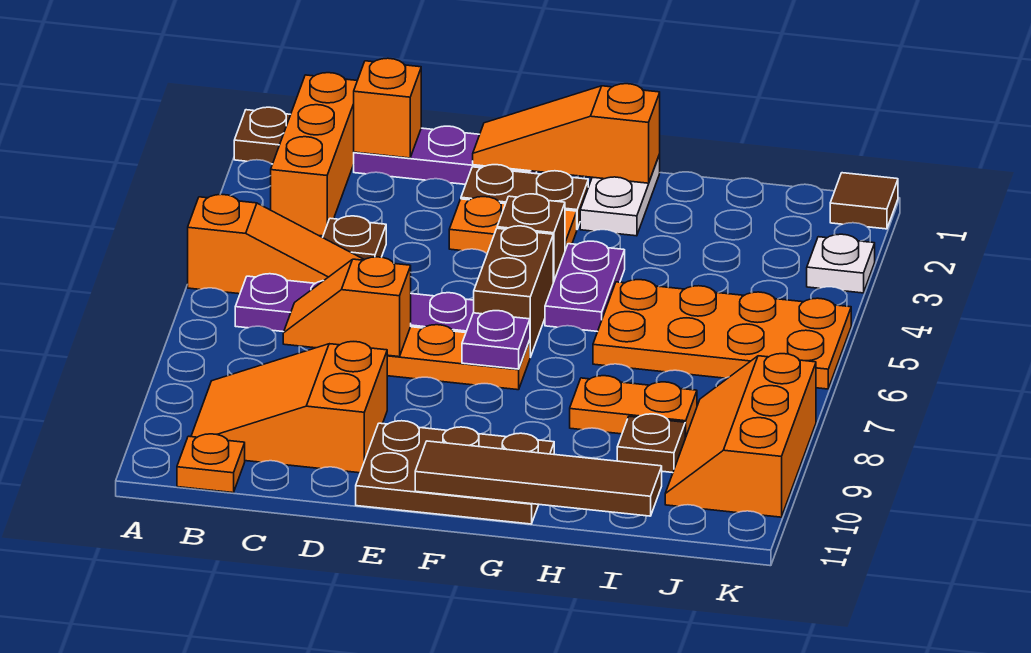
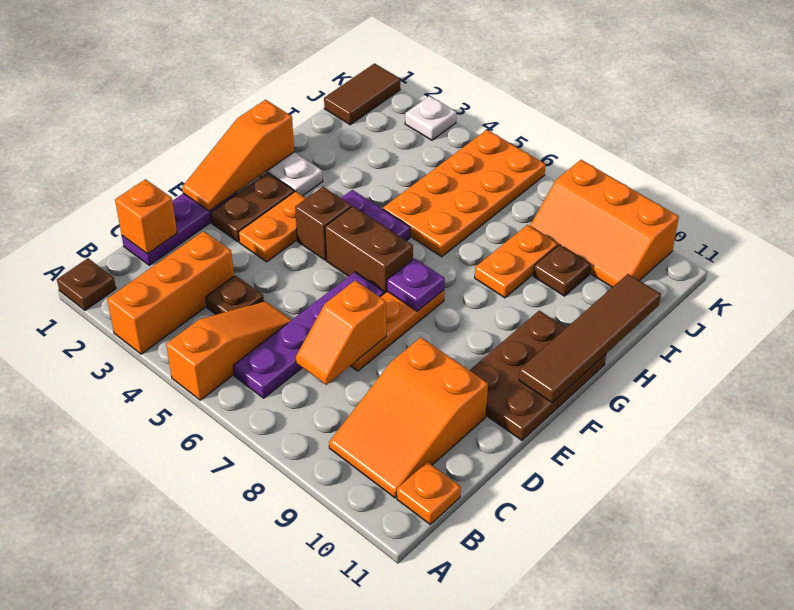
orange brick B1:B3 level 1 -> orange brick A3:C3 level 1
brown tile K1 level 1 -> brown tile J1:K1 level 1

